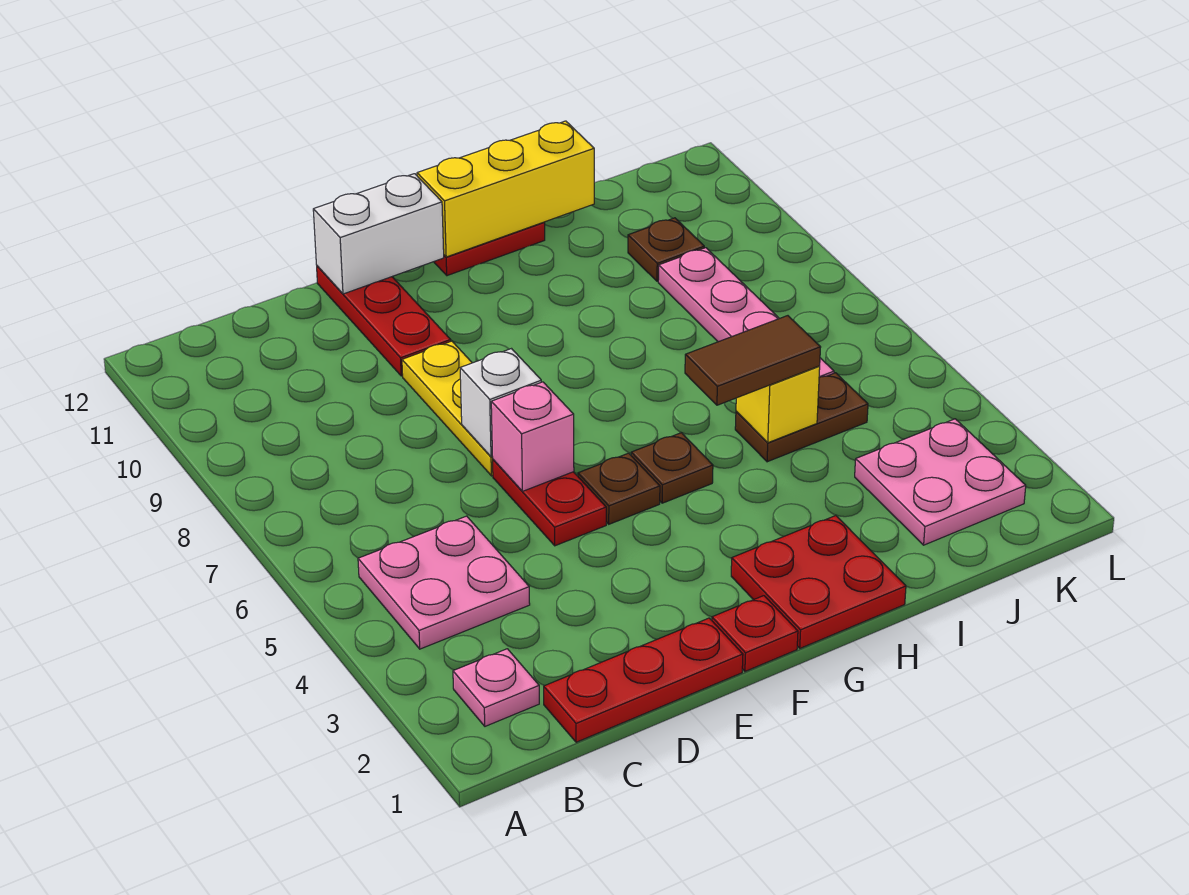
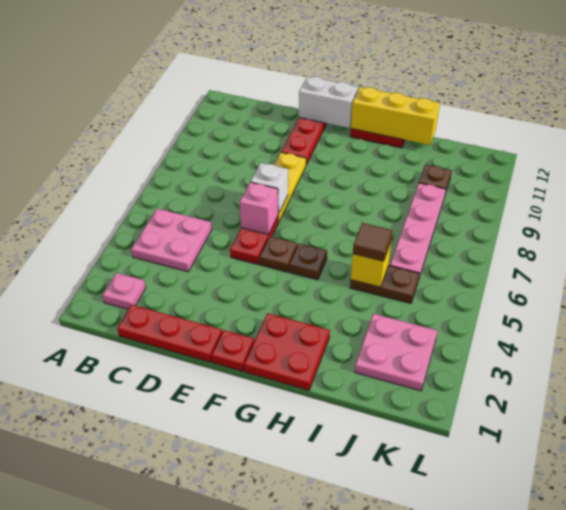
brown tile H5:I5 level 3 -> brown tile I5 level 3

